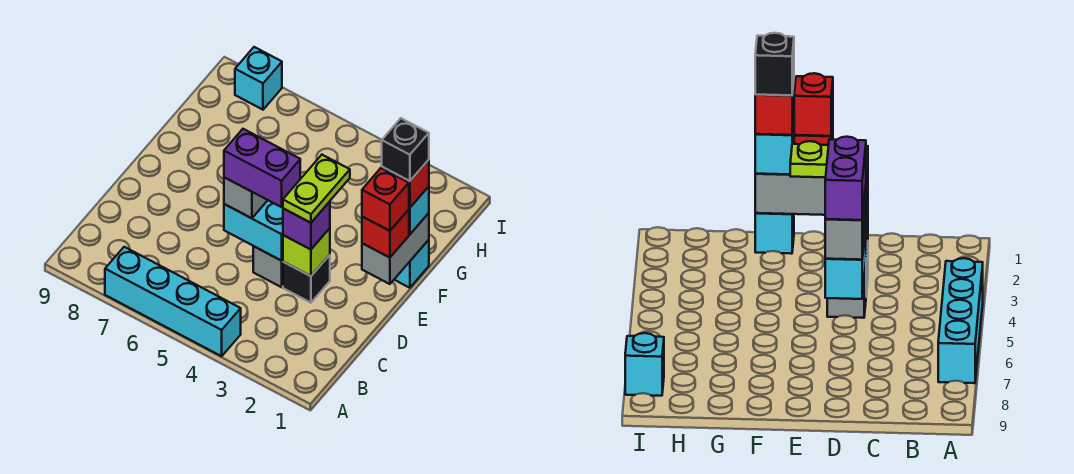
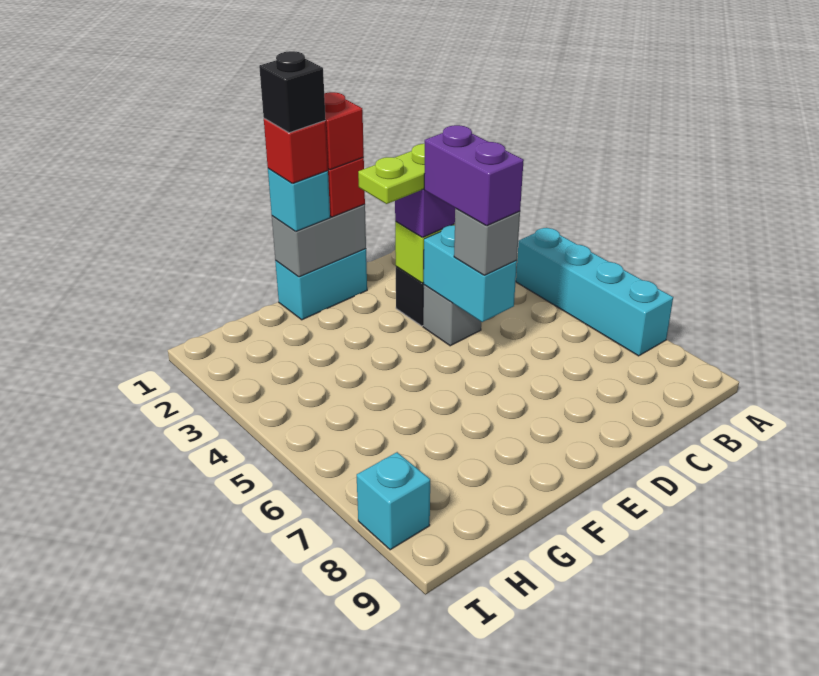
cyan brick F1 level 1 -> cyan brick E1:F1 level 1

